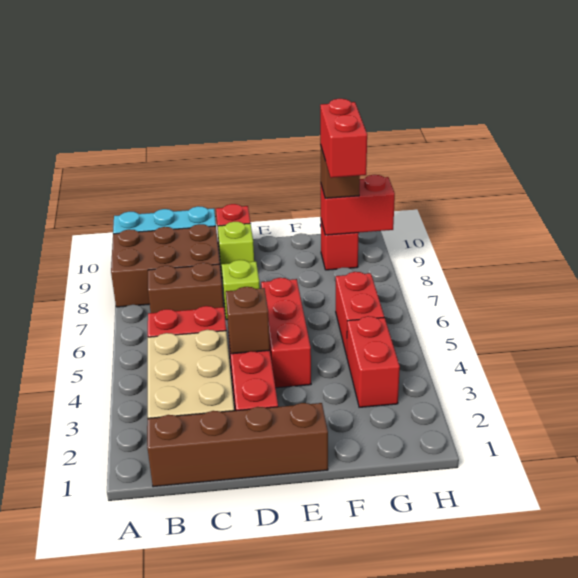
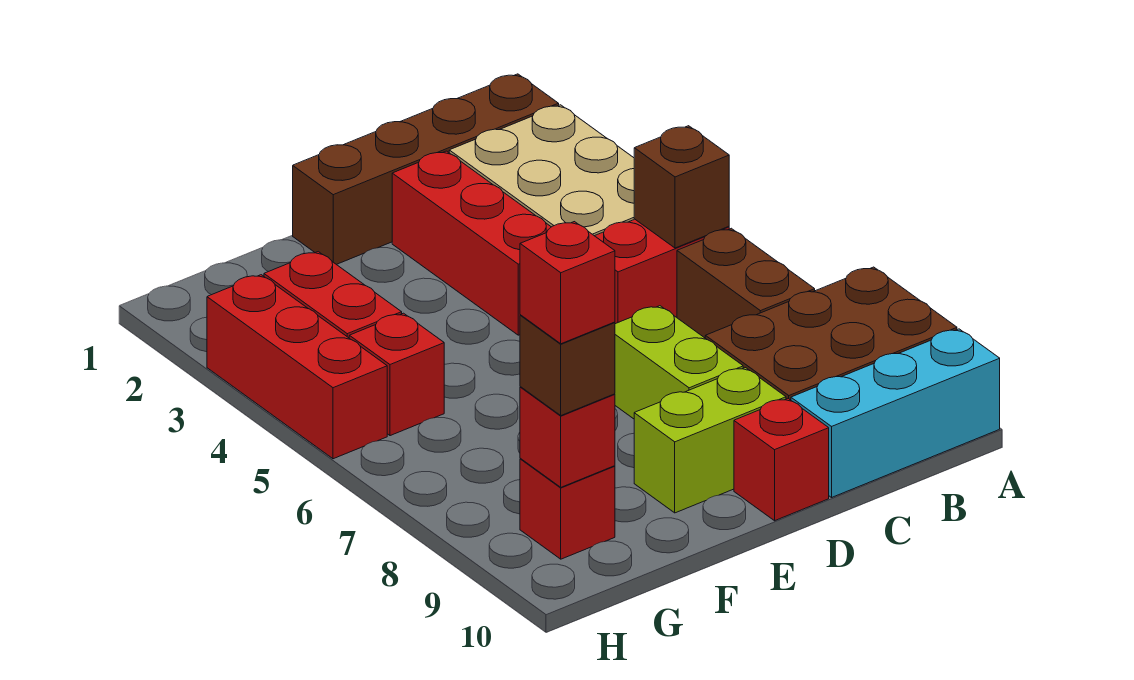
brown brick B7:C7 level 1 -> brown brick B6:B7 level 1
brown brick D4 level 2 -> brown brick B5 level 2
lime brick D7 level 1 -> lime brick D7:D8 level 1
lime brick D9 level 1 -> lime brick D9:E9 level 1
red brick E4:E6 level 1 -> red brick H3:H5 level 1
red brick G5:G6 level 1 -> red brick G5 level 1
red brick G8:G9 level 4 -> red brick G9 level 4
red brick G9:H9 level 2 -> red brick G9 level 2

